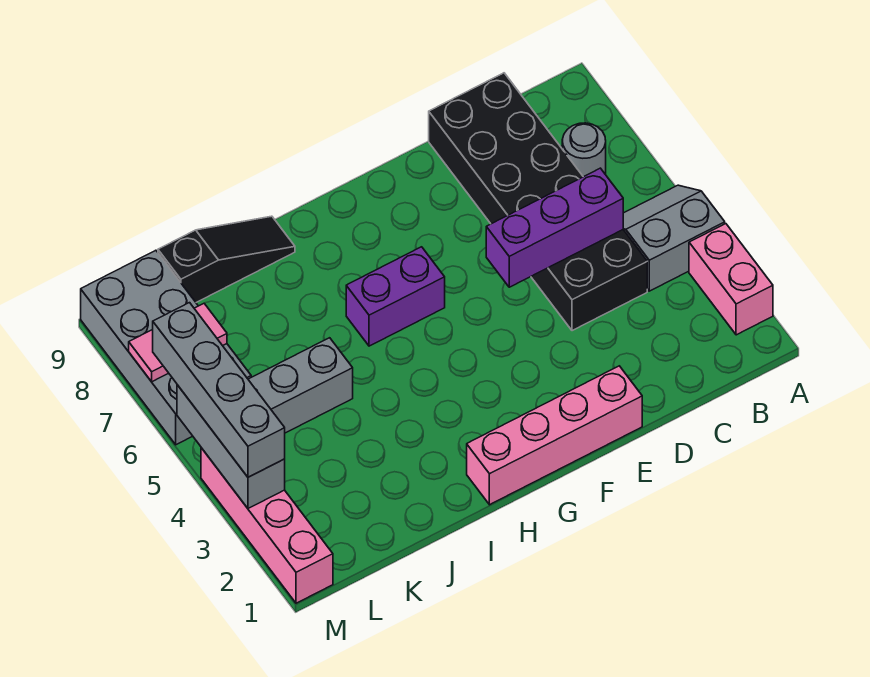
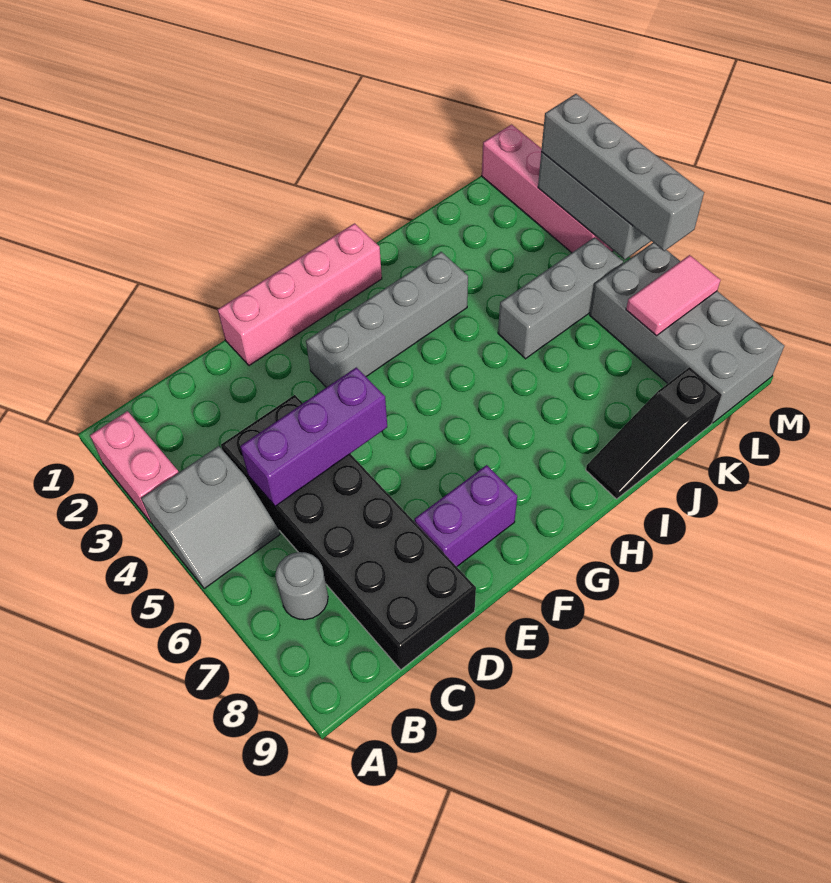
none -> grey brick F3:I3 level 1
purple brick G6:H6 level 1 -> purple brick E8:F8 level 1

